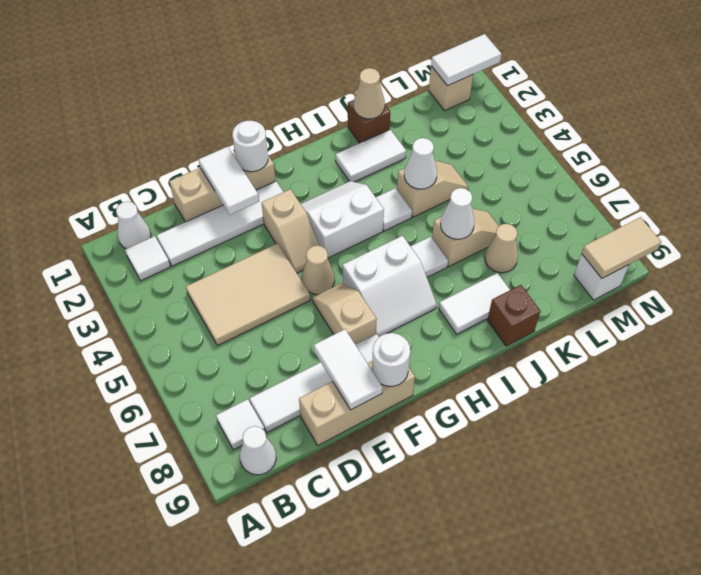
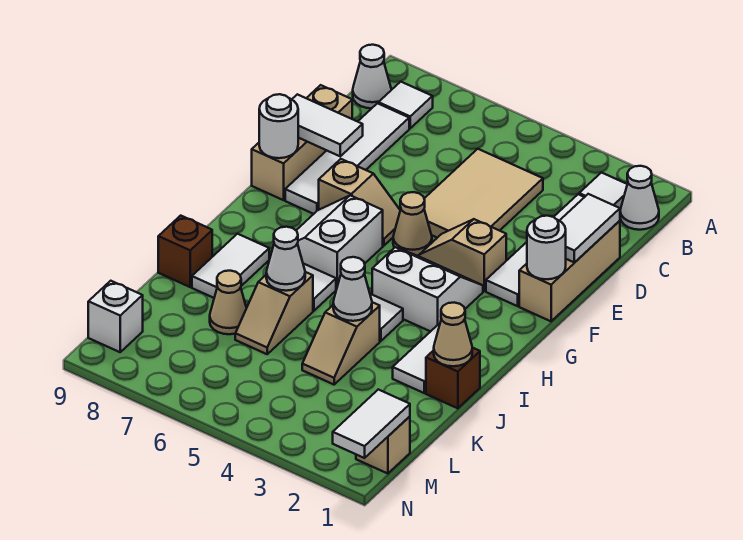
white tile E1:E2 level 2 -> white tile D1:E1 level 2
white slope G3:H4 level 1 top 4 -> white slope G3:H4 level 1 top H
tan tile M9:N9 level 2 -> none

